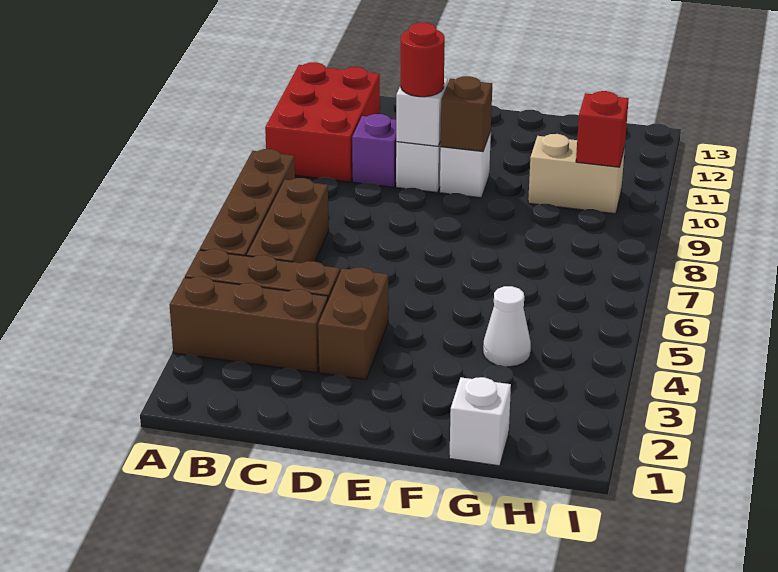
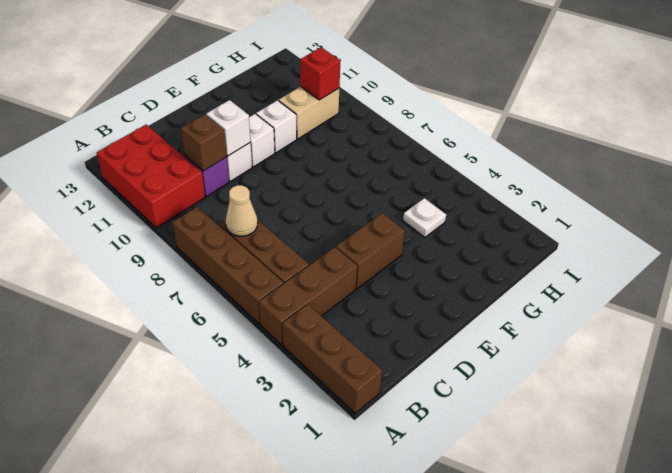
brown brick A3:C3 level 1 -> brown brick A1:A3 level 1
none -> tan cone B7 level 2
brown brick D3:D4 level 1 -> brown brick D4:E4 level 1
red round brick D10 level 3 -> none
brown brick E10 level 2 -> brown brick C10 level 2
white brick G1 level 1 -> white brick F10 level 1
white cone G4 level 1 -> white plate G4 level 1

